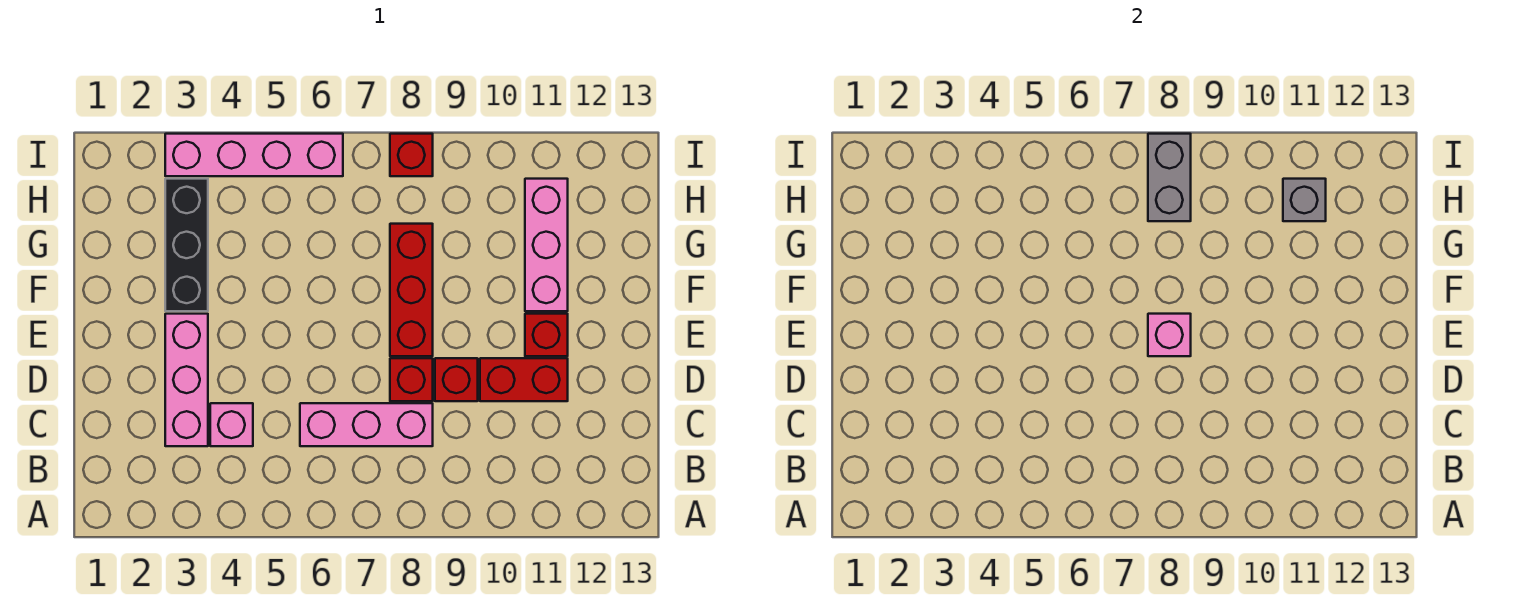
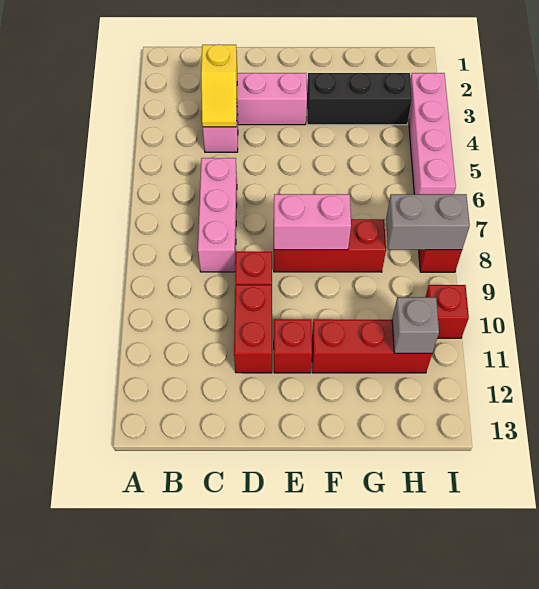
none -> yellow slope C3:C4 level 2 top 3
red brick D8 level 1 -> red brick I10 level 1
pink brick E8 level 2 -> pink brick E8:F8 level 2
pink brick F11:H11 level 1 -> red brick F11:H11 level 1

